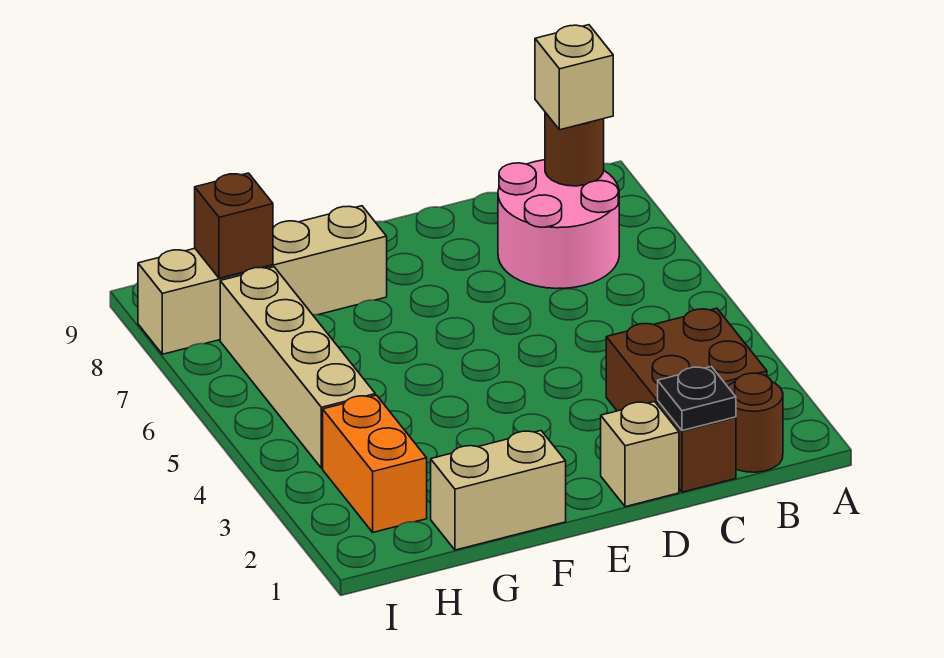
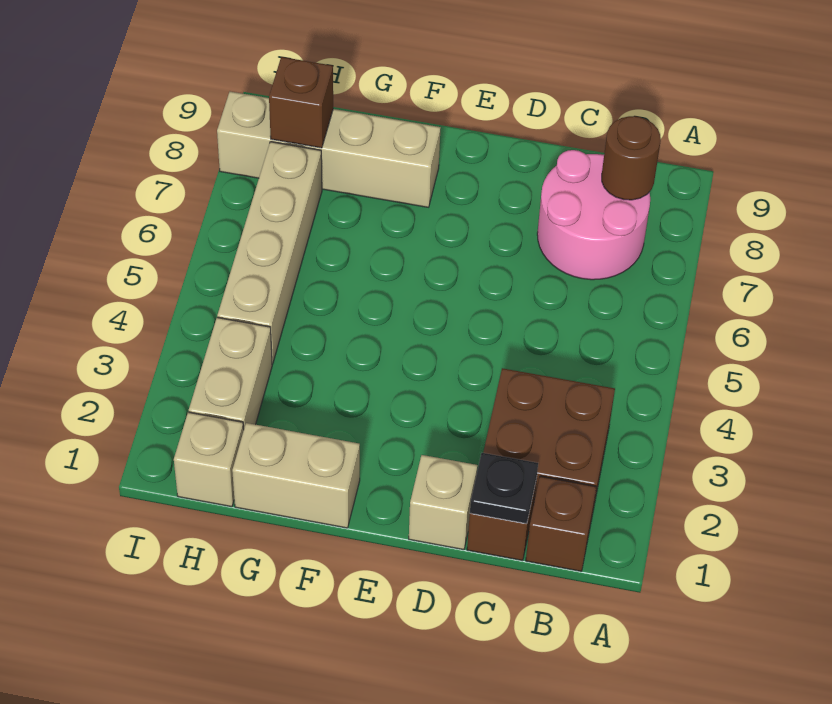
brown round brick B1 level 1 -> brown brick B1 level 1
tan brick B8 level 3 -> tan brick H1 level 1
orange brick H2:H3 level 1 -> tan brick H2:H3 level 1

